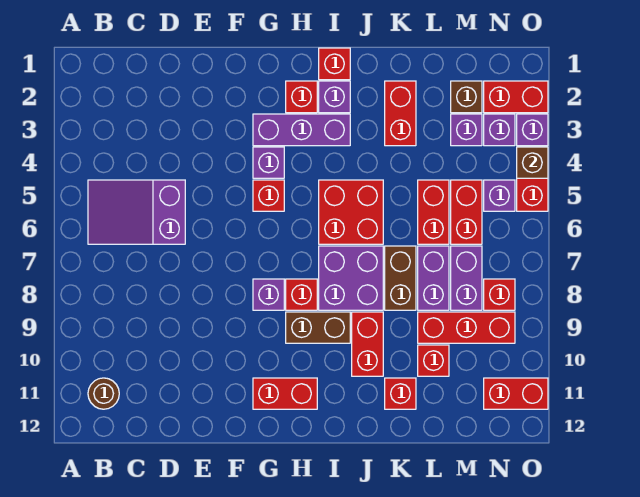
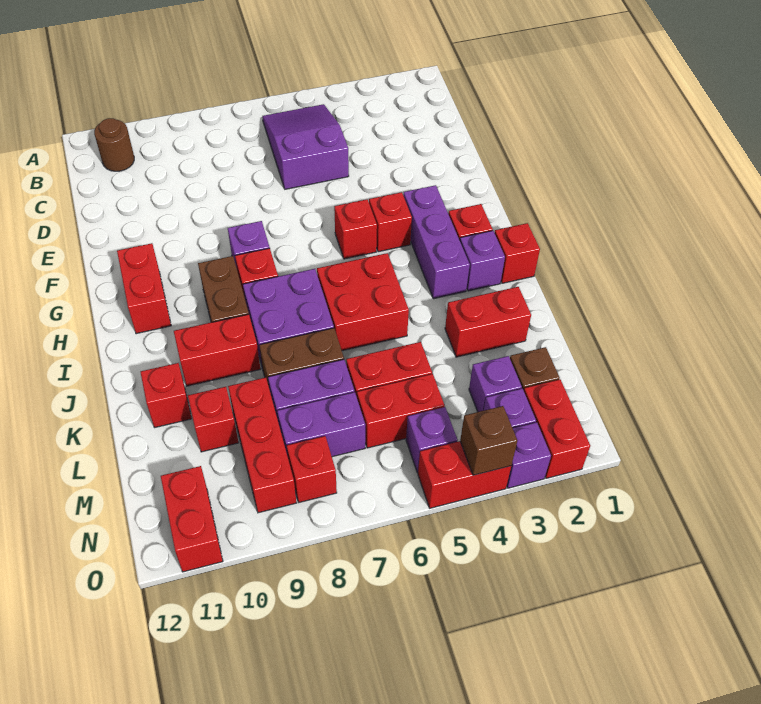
purple brick G4 level 1 -> red brick G4 level 1

